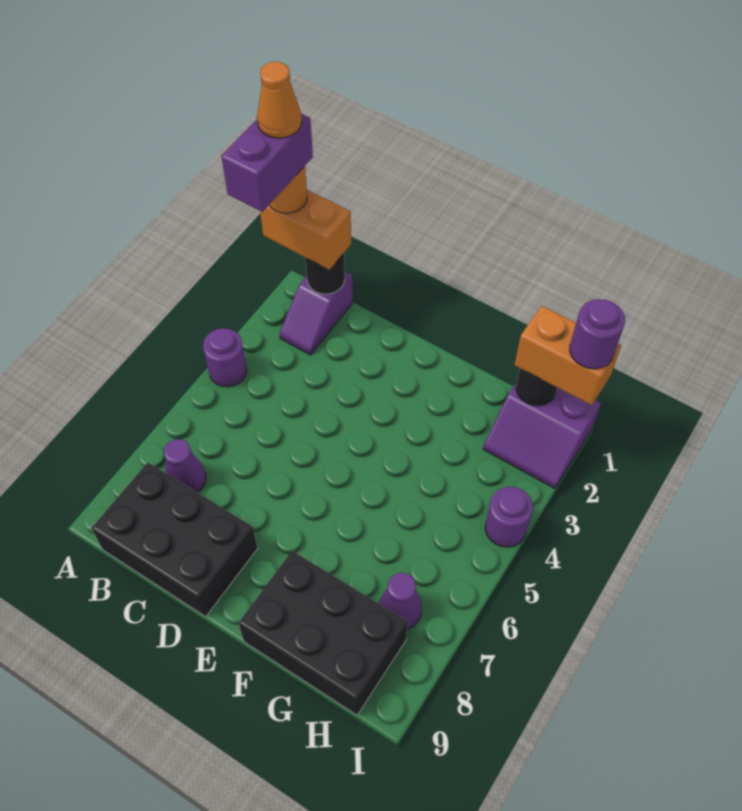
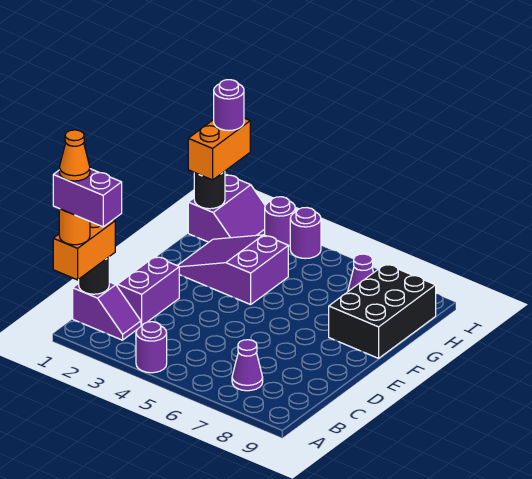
black brick B8:D9 level 1 -> none
none -> purple brick C2:D2 level 1
none -> purple slope F2:G4 level 1 top 4
none -> purple round brick I3 level 1

